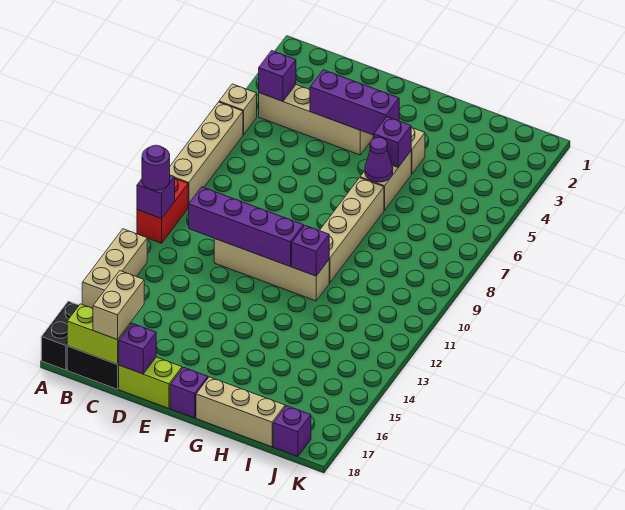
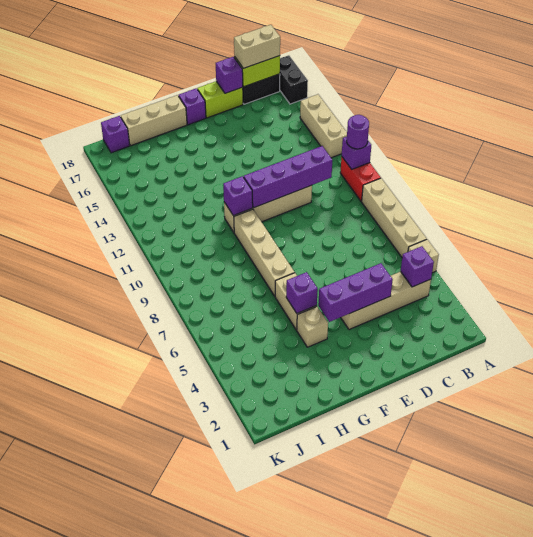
tan brick C17:C18 level 3 -> tan brick B18:C18 level 3
purple cone G6 level 2 -> none

